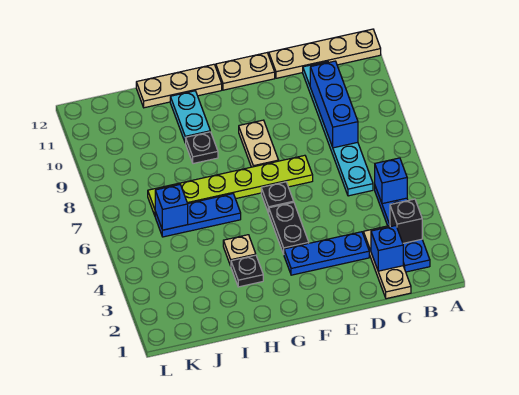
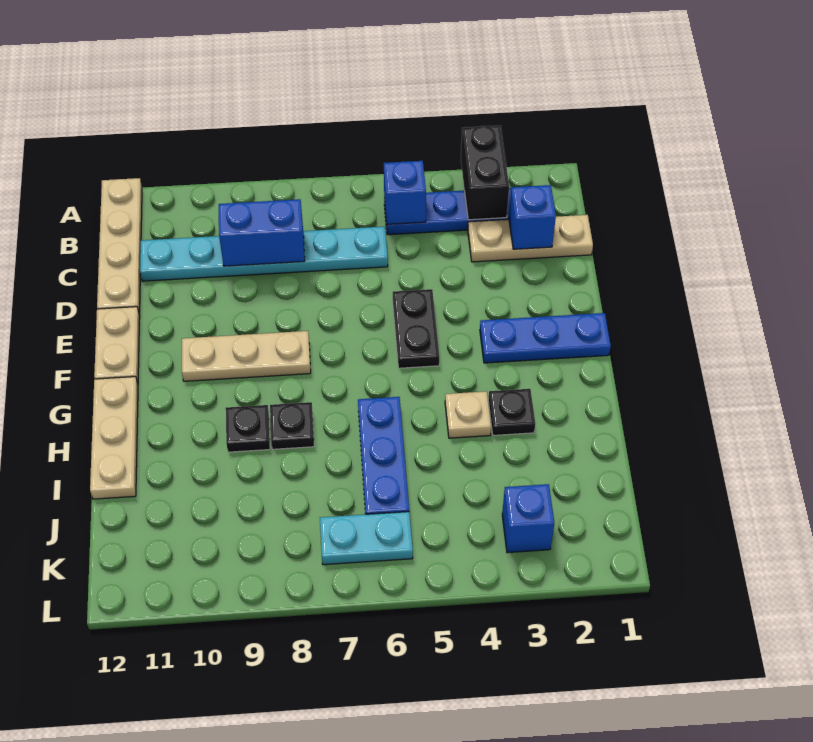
black brick B3 level 2 -> black brick A3:B3 level 2
blue brick C8:C10 level 2 -> blue brick C8:C9 level 2
blue plate D3:F3 level 1 -> blue plate F1:F3 level 1
lime plate E7:J7 level 1 -> none
black plate F4:F5 level 1 -> black plate E5:F5 level 1
black plate F6 level 1 -> black plate H8 level 1
tan plate F8:F9 level 1 -> tan plate F8:F10 level 1
cyan plate H10:H11 level 1 -> cyan plate K6:K7 level 1
blue brick J6 level 2 -> blue brick K3 level 1

